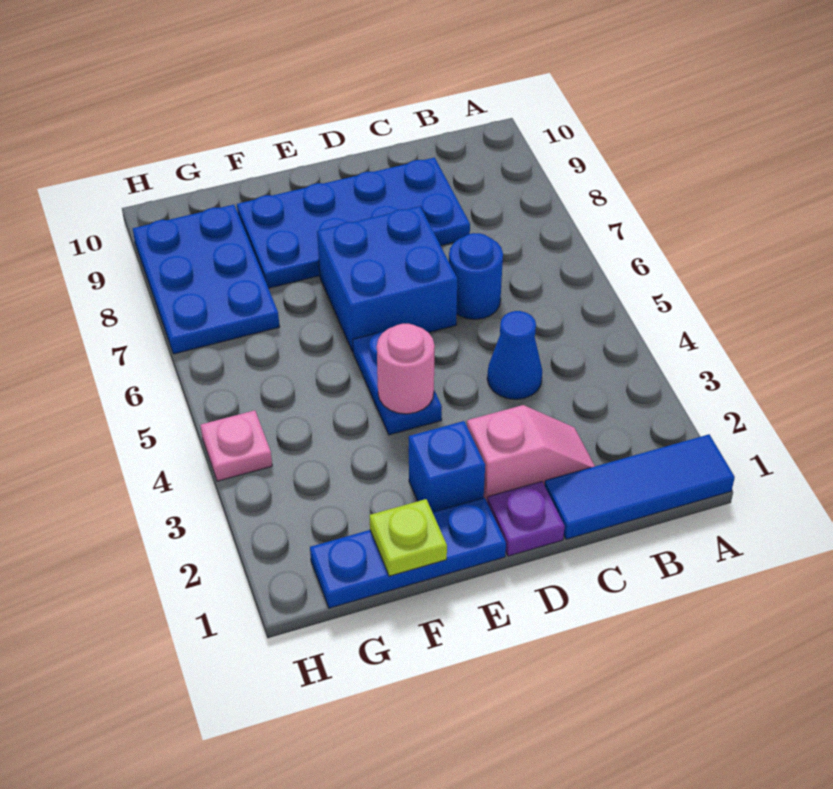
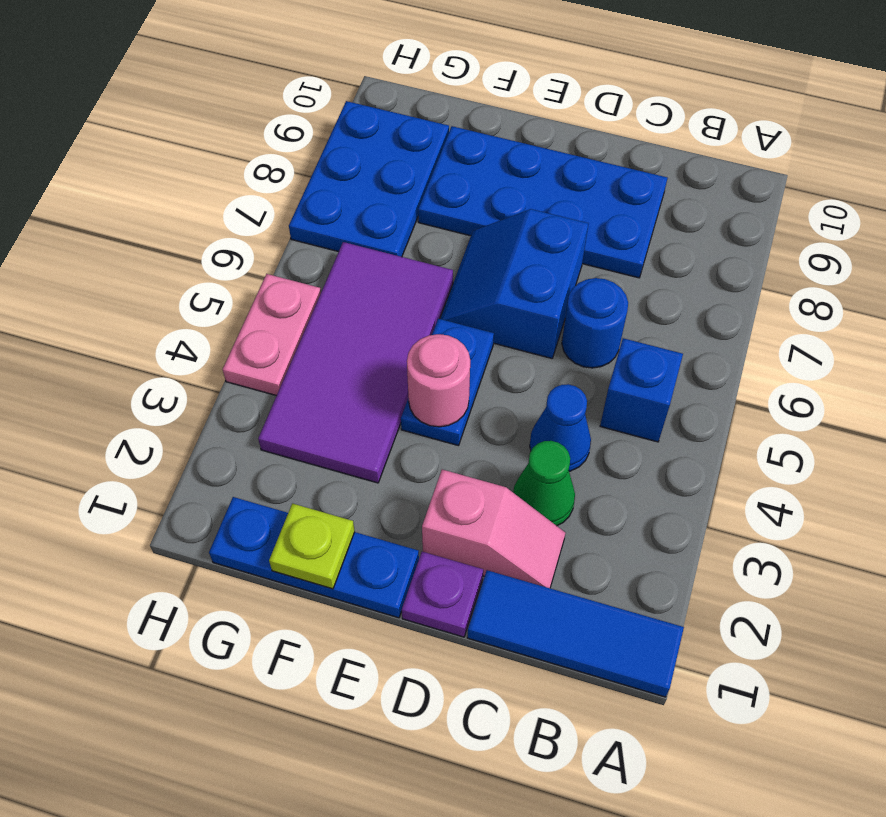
none -> green cone C3 level 1
blue brick D6:E7 level 1 -> blue slope D6:E7 level 1 top D
blue brick E2 level 1 -> blue brick B5 level 1
none -> purple tile F3:G6 level 1
pink plate H4 level 1 -> pink plate H4:H5 level 1

